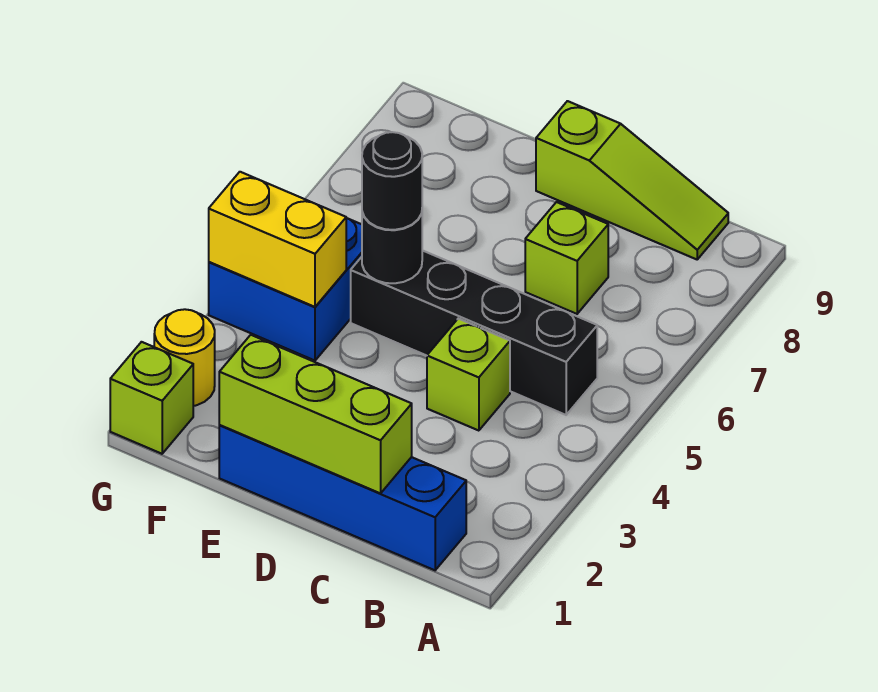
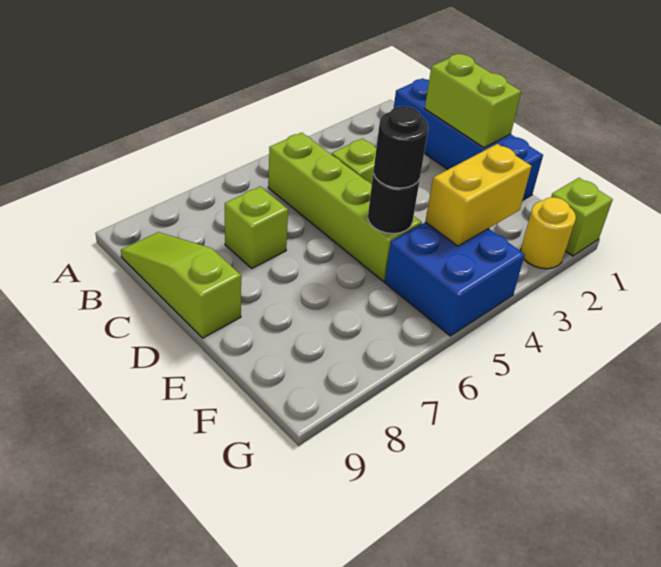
black brick B5:E5 level 1 -> lime brick B5:E5 level 1
lime brick C1:E1 level 2 -> lime brick C1:D1 level 2
yellow brick F4:G4 level 2 -> yellow brick F3:F4 level 2

